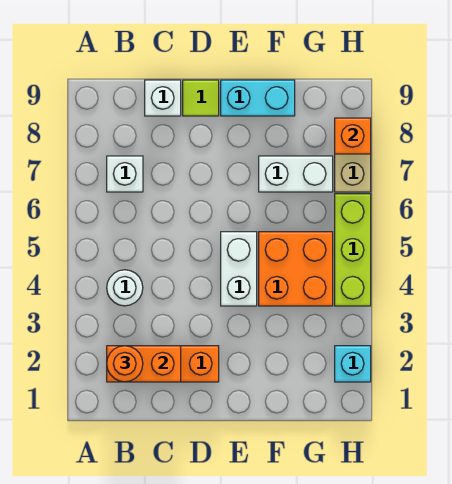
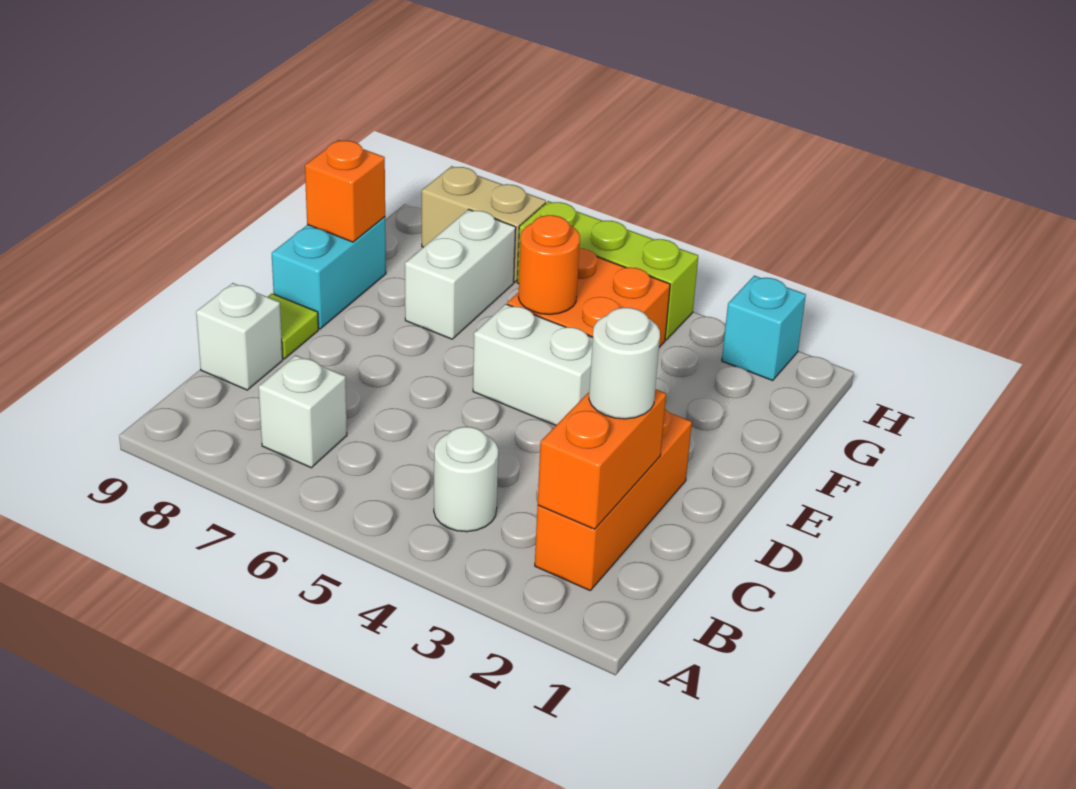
orange round brick B2 level 3 -> orange round brick F5 level 2
none -> white round brick C2 level 3
orange brick H8 level 2 -> orange brick F9 level 2

